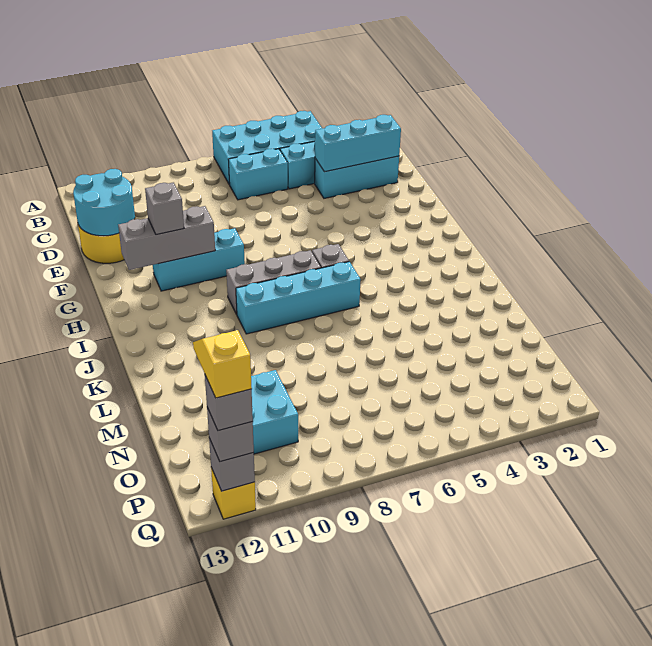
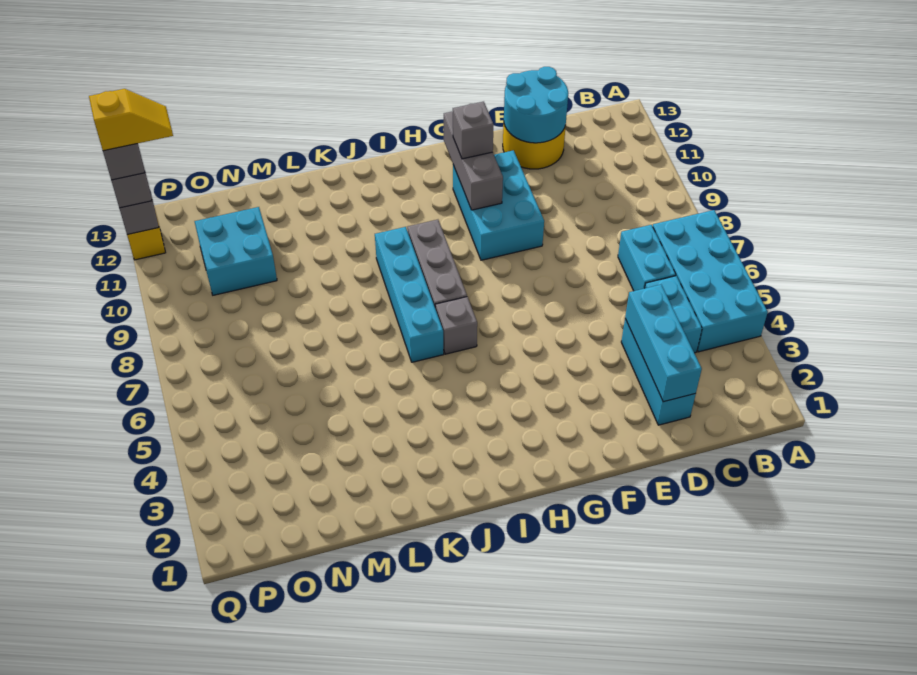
cyan brick G9:G11 level 1 -> cyan brick F9:G11 level 1

